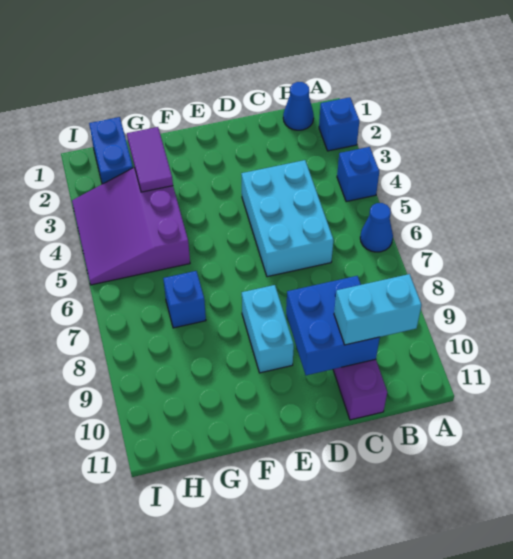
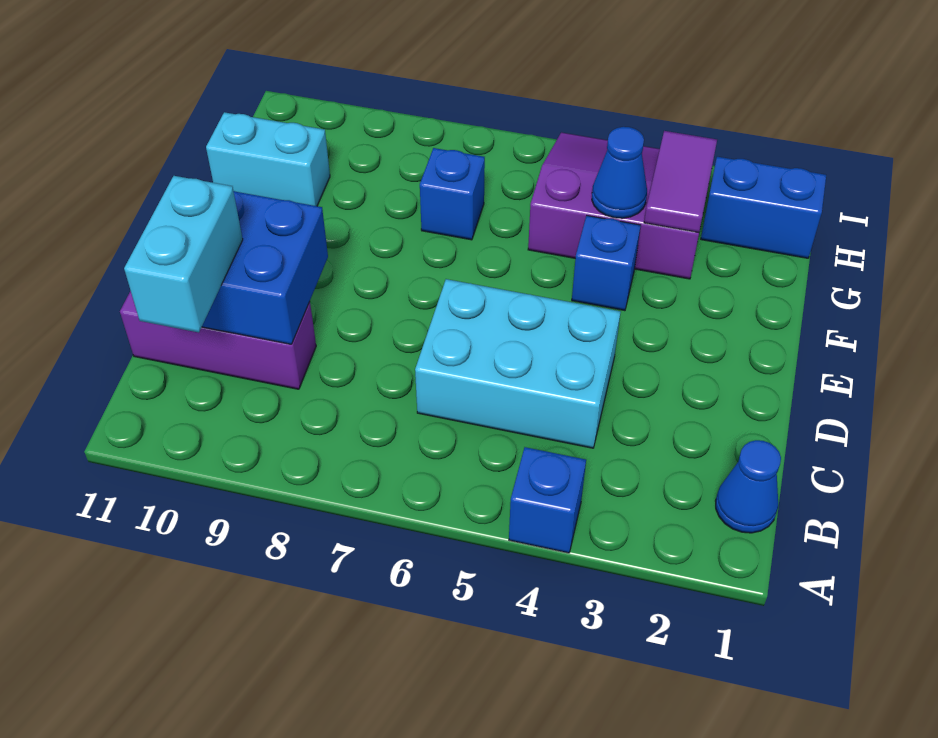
blue brick A2 level 1 -> blue brick F4 level 1
blue cone A6 level 1 -> blue cone G4 level 2
cyan brick E8:E9 level 1 -> cyan brick G10:G11 level 1
purple tile G2:G3 level 2 -> purple tile G3:H3 level 2

